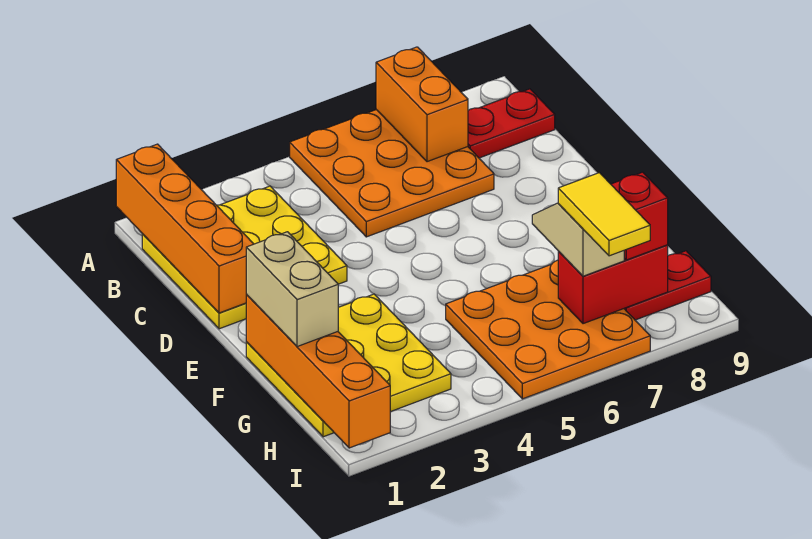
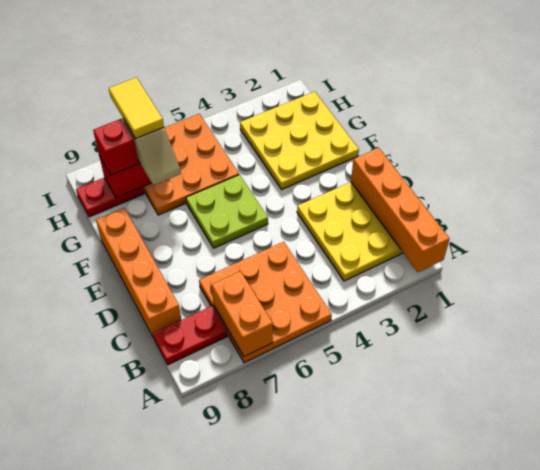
none -> lime plate E5:F6 level 1
orange brick F1:I1 level 2 -> orange brick C9:F9 level 1
tan brick F1:G1 level 3 -> none

